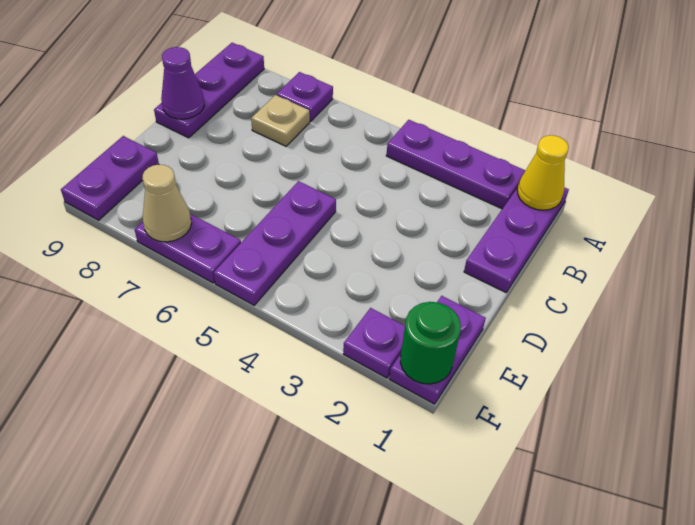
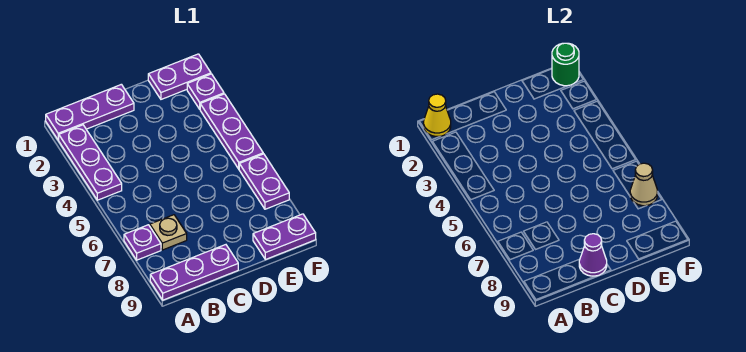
purple plate D5:F5 level 1 -> purple plate F3:F5 level 1

